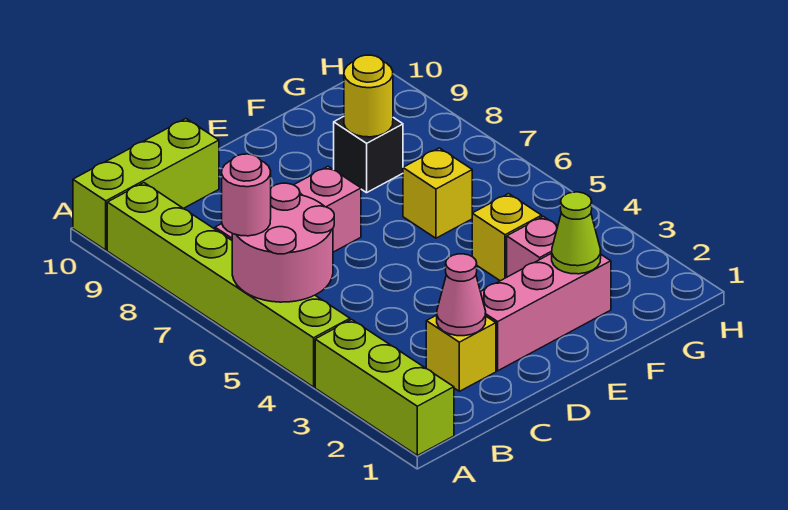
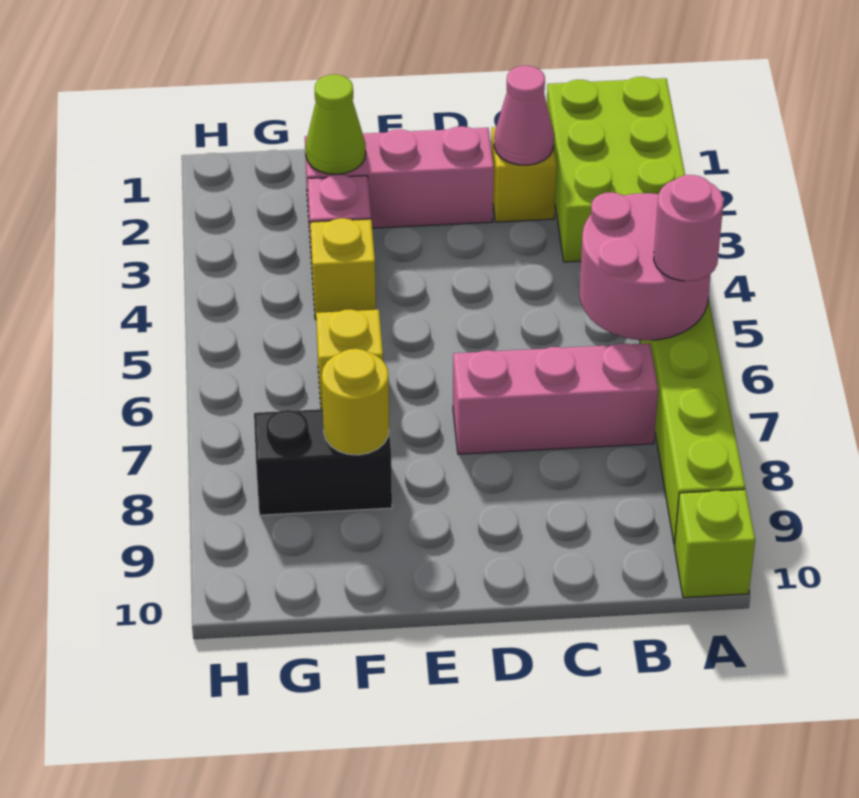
lime brick A1:A3 level 1 -> lime brick A1:B3 level 1
lime brick A10:C10 level 1 -> lime brick A10 level 1
black brick F8 level 1 -> black brick F8:G8 level 1

